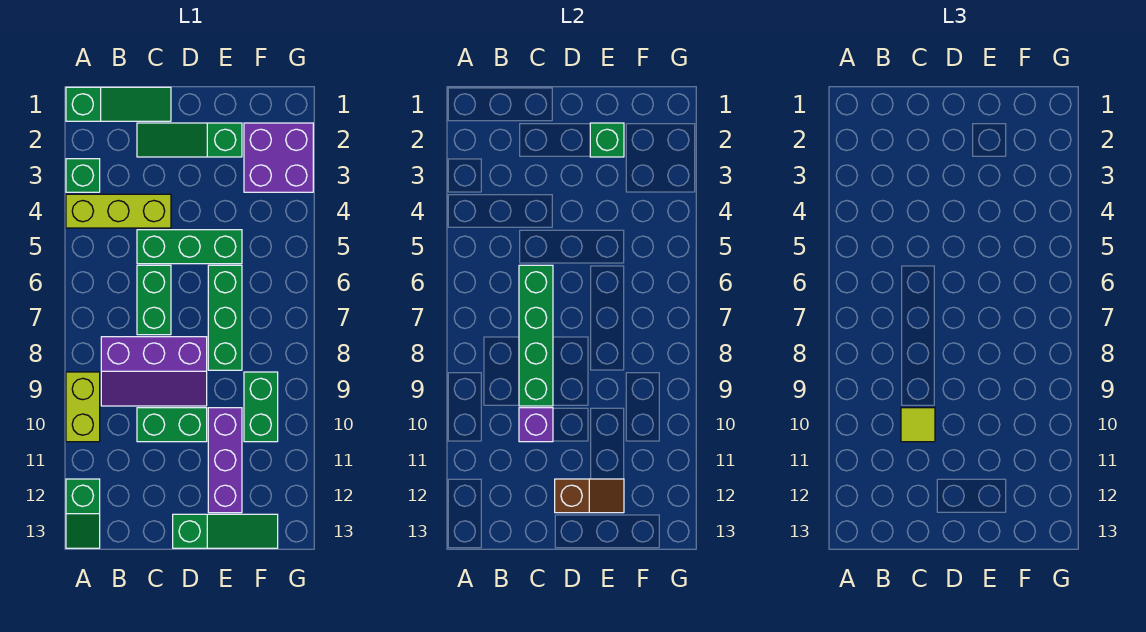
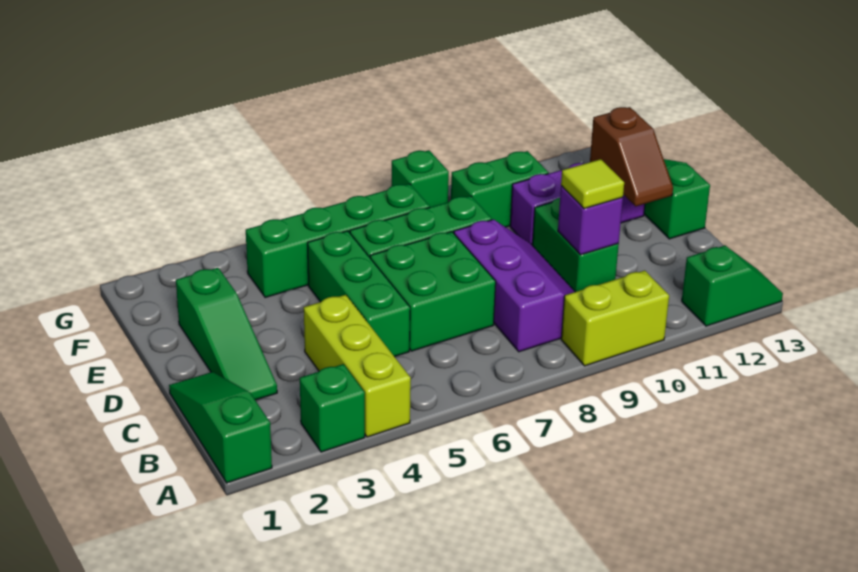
green brick C6:C7 level 1 -> green brick C6:D7 level 1
green brick C6:C9 level 2 -> green brick F4:F7 level 1
brown slope D12:E12 level 2 top D -> brown slope D12:E12 level 2 top E
green brick E2 level 2 -> green brick G8 level 1
purple brick F2:G3 level 1 -> none

